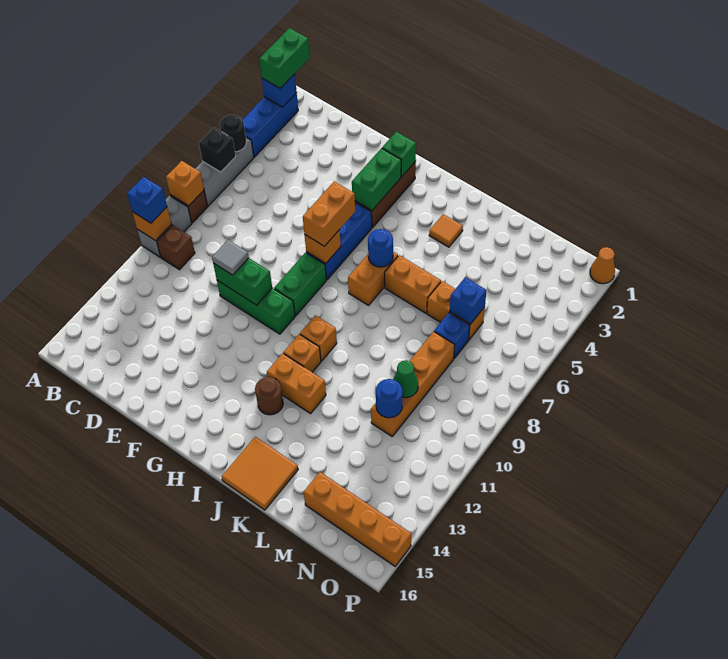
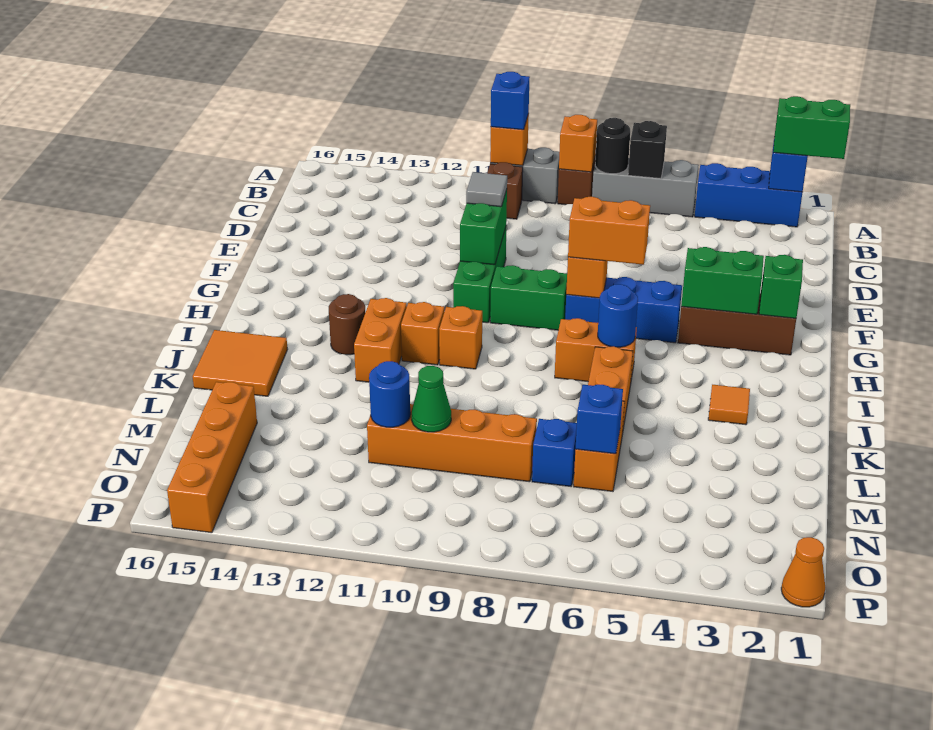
black round brick A5 level 2 -> black round brick A7 level 2

